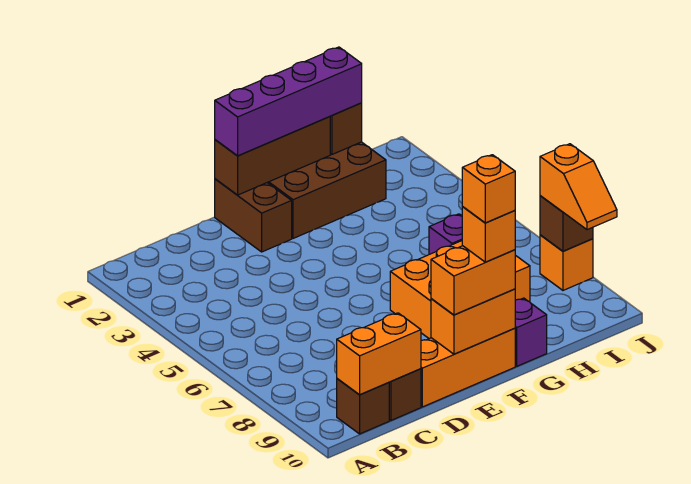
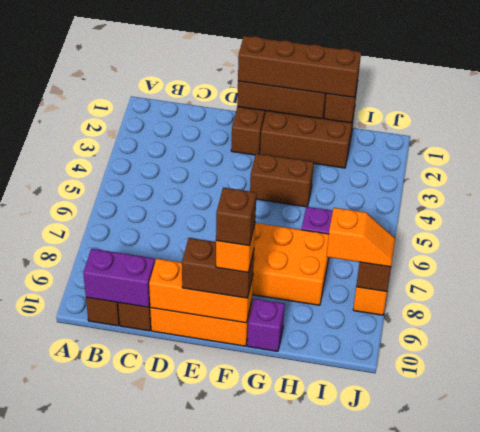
orange brick B10:C10 level 2 -> purple brick B10:C10 level 2
purple brick E1:H1 level 3 -> brown brick E1:H1 level 3
orange brick E10:F10 level 2 -> orange brick D10:F10 level 2
orange brick E10:F10 level 3 -> brown brick E10:F10 level 3
none -> brown brick F4:G4 level 1
orange brick F10 level 5 -> brown brick F10 level 5
orange slope J8:J9 level 3 top 8 -> orange slope I8:J8 level 3 top I

